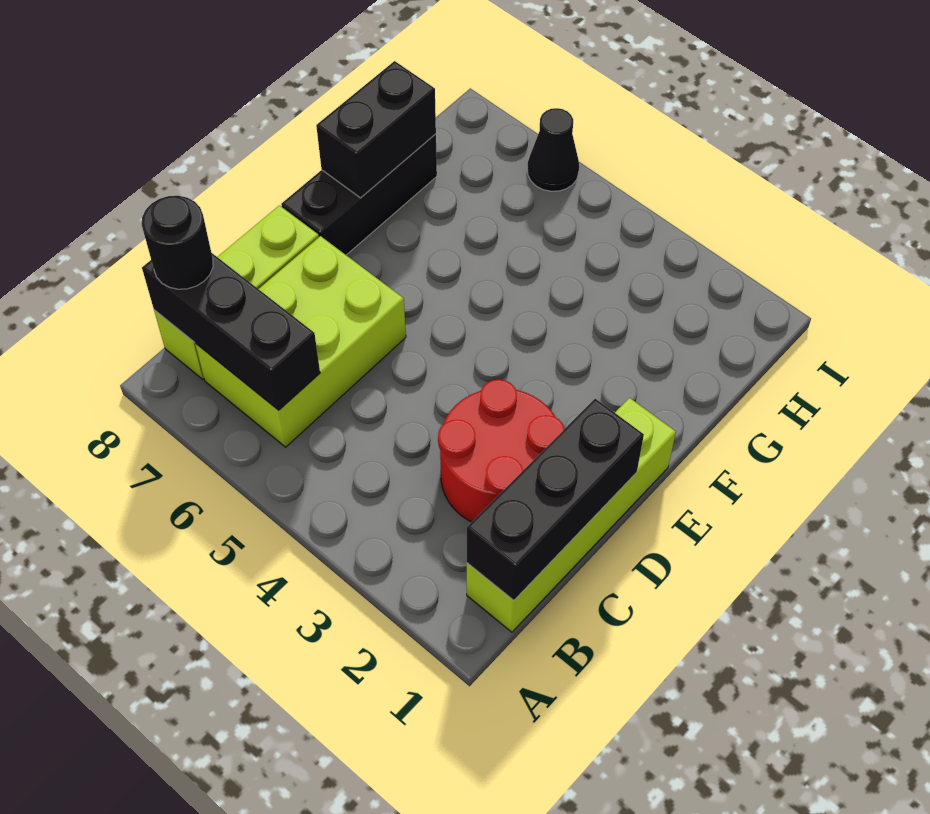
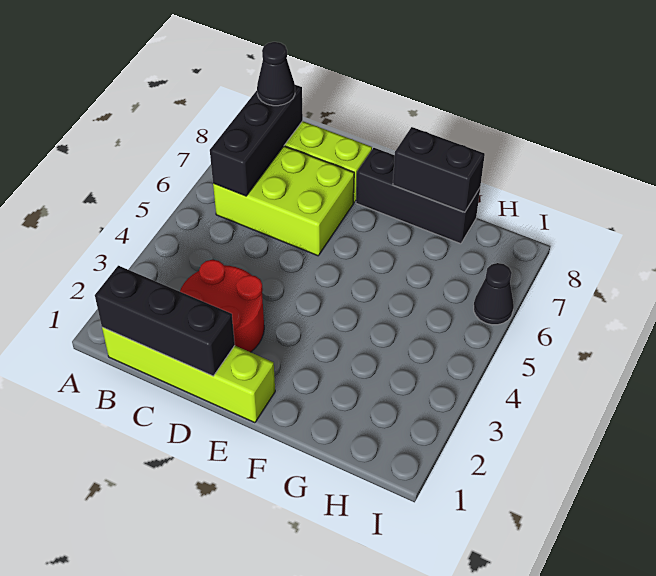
black round brick B8 level 3 -> black cone B8 level 3

